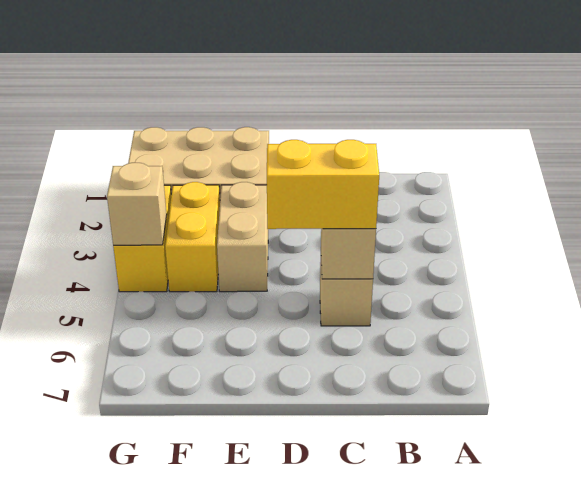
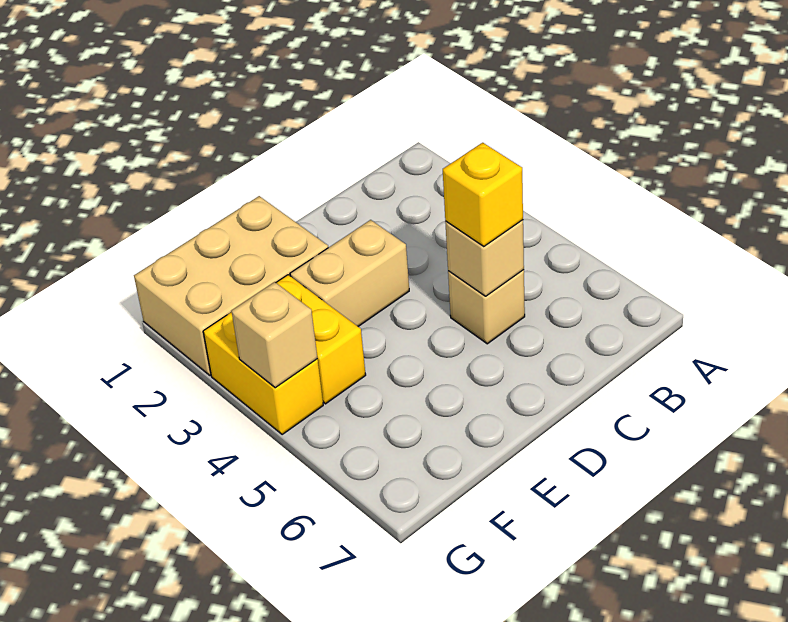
yellow brick C5:D5 level 3 -> yellow brick C5 level 3
tan brick E3:E4 level 1 -> tan brick D3:E3 level 1

